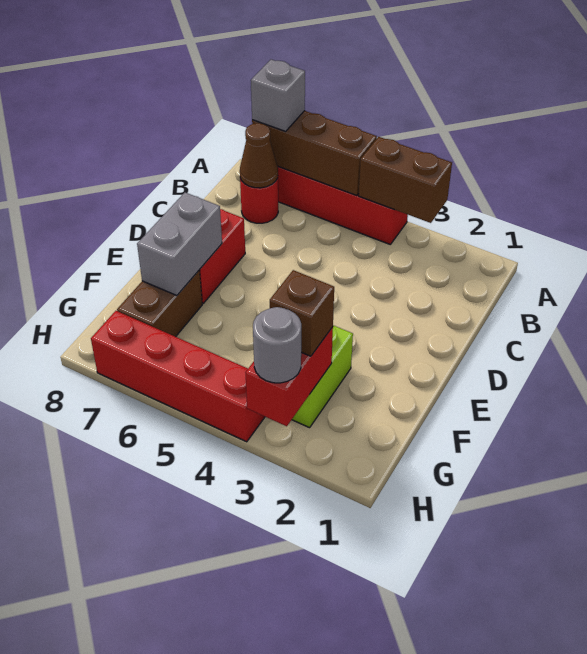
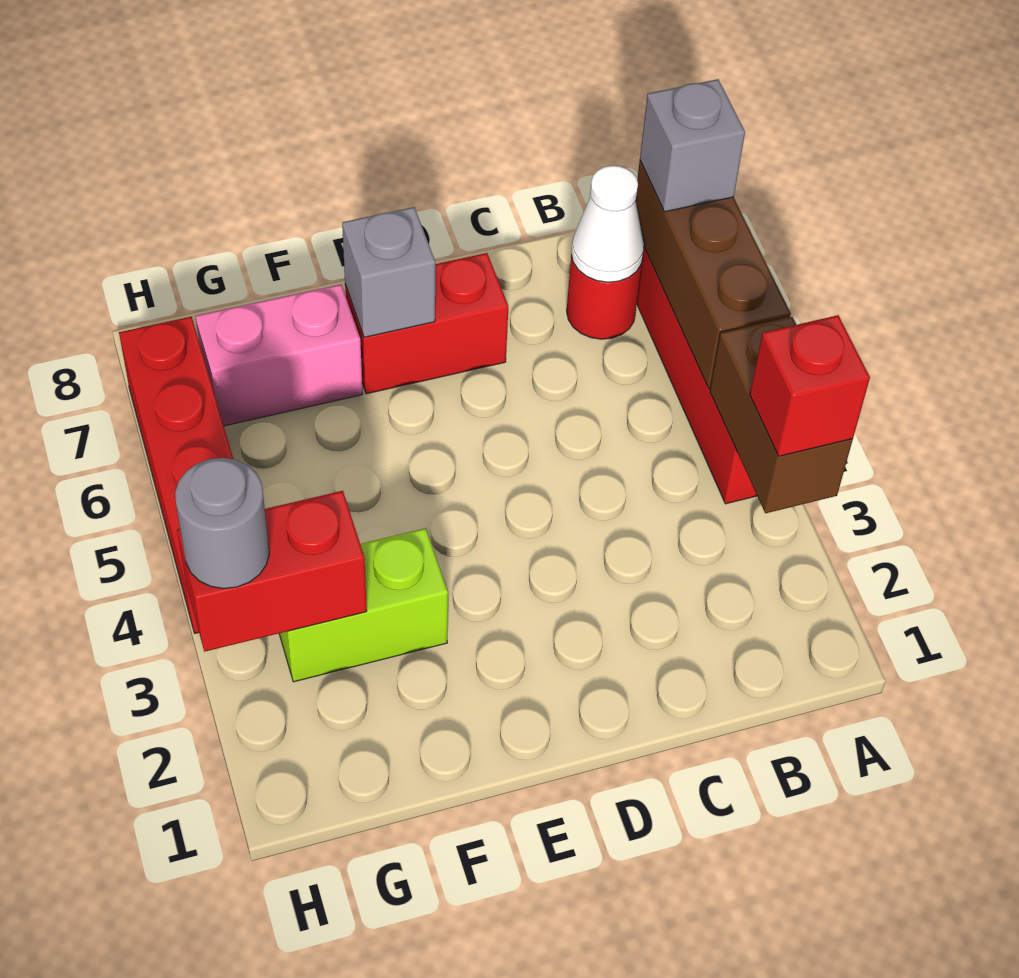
none -> red brick A3 level 3
brown cone B7 level 2 -> white cone B7 level 2
grey brick E7:F7 level 2 -> grey brick E7 level 2
brown brick F7:G7 level 1 -> pink brick F7:G7 level 1
brown brick G3 level 3 -> none

